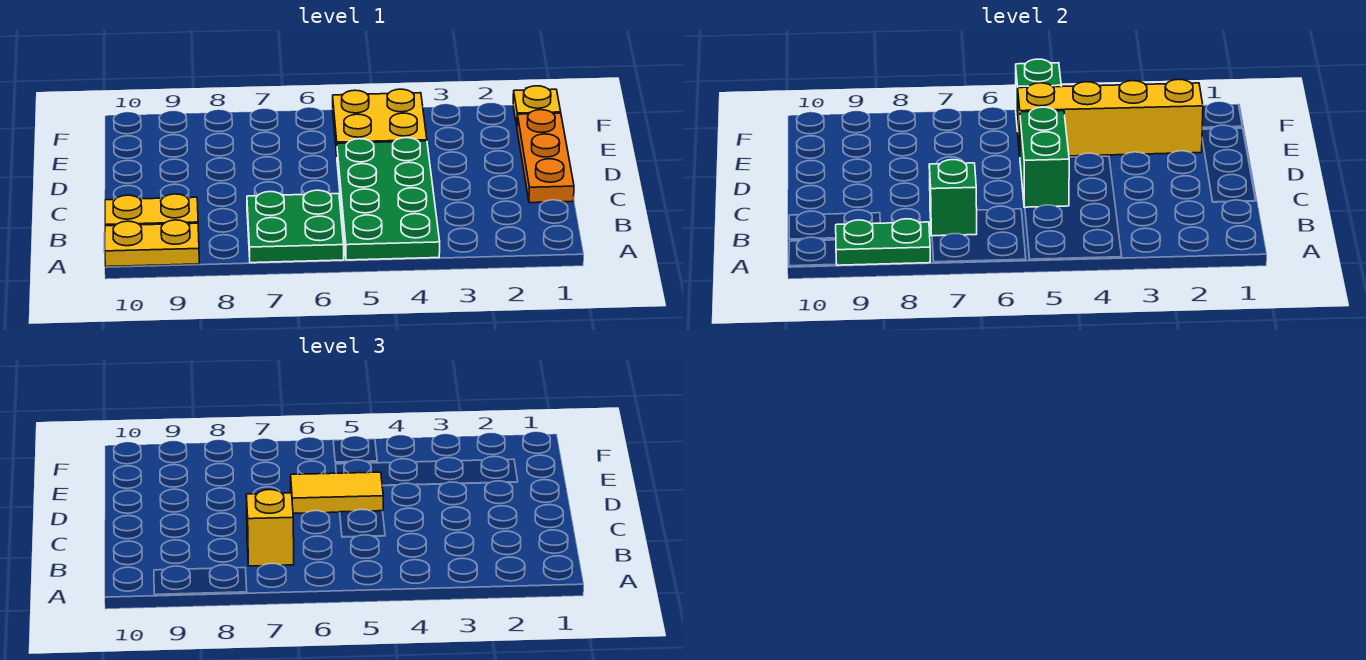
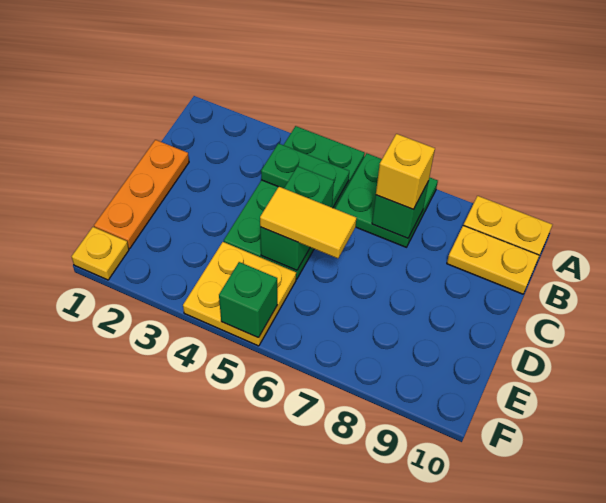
green plate A8:A9 level 2 -> green plate B4:B5 level 2
yellow brick E2:E5 level 2 -> none

